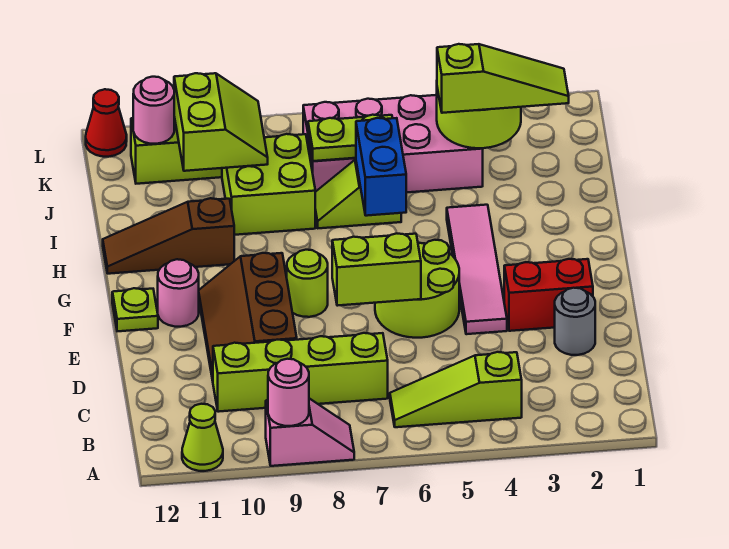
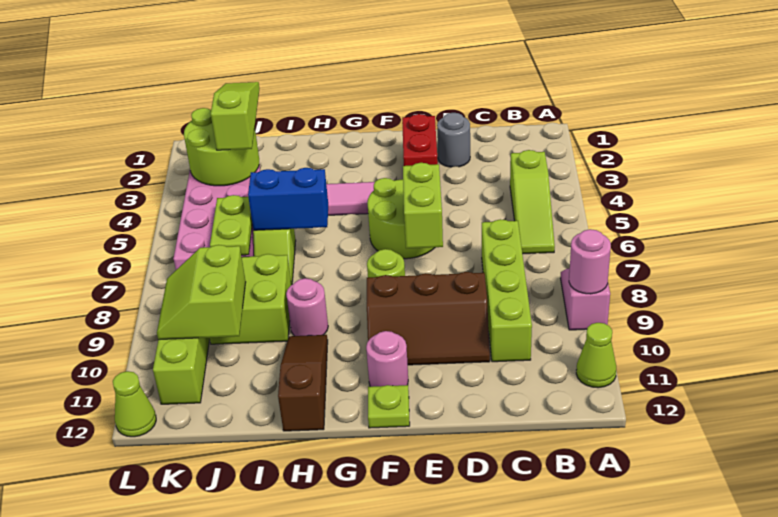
brown slope H10:H12 level 1 top 10 -> brown slope H10:H12 level 1 top 12
lime slope J9:K10 level 2 top 10 -> lime slope J9:K10 level 2 top J
pink round brick K11 level 2 -> pink round brick H9 level 1
red cone L12 level 1 -> lime cone L12 level 1

